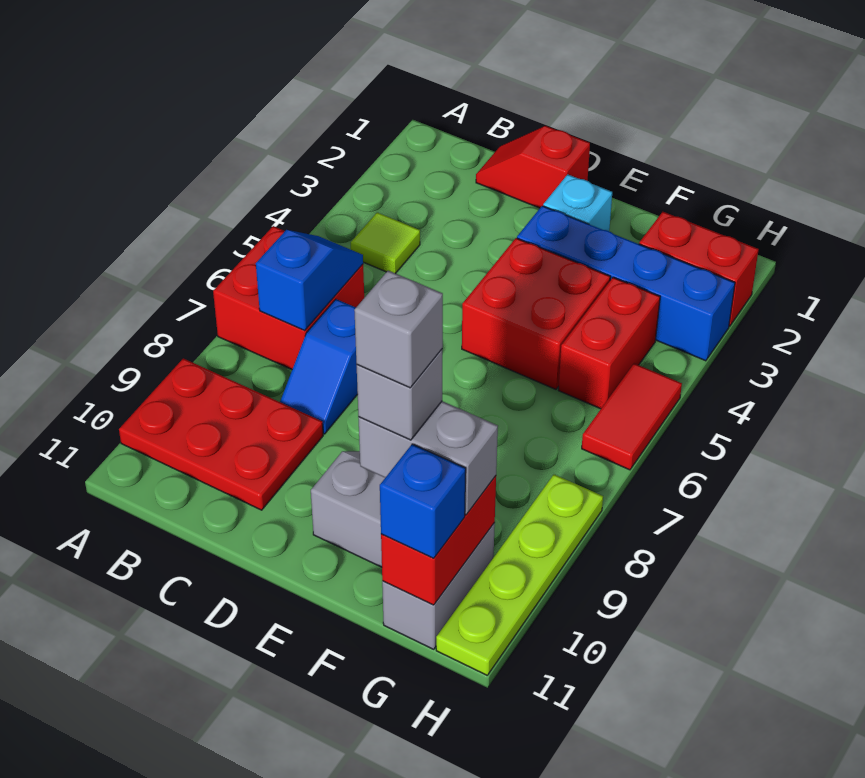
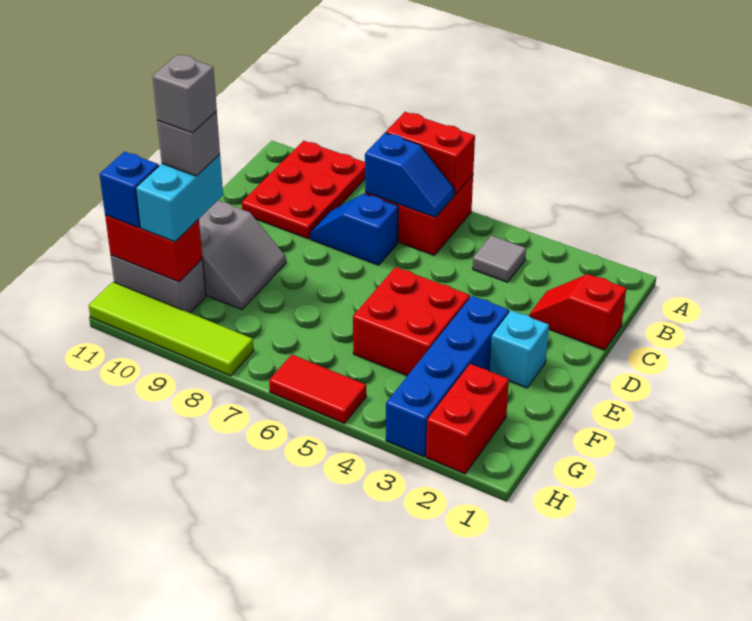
lime tile B4 level 1 -> grey tile B4 level 1
red slope C1:D1 level 1 top D -> red slope C1:C2 level 1 top 1
grey brick F10:G10 level 3 -> cyan brick F10:G10 level 3
red brick G4:G5 level 1 -> red brick A6:A7 level 2
lime plate H8:H11 level 1 -> lime tile H8:H11 level 1

